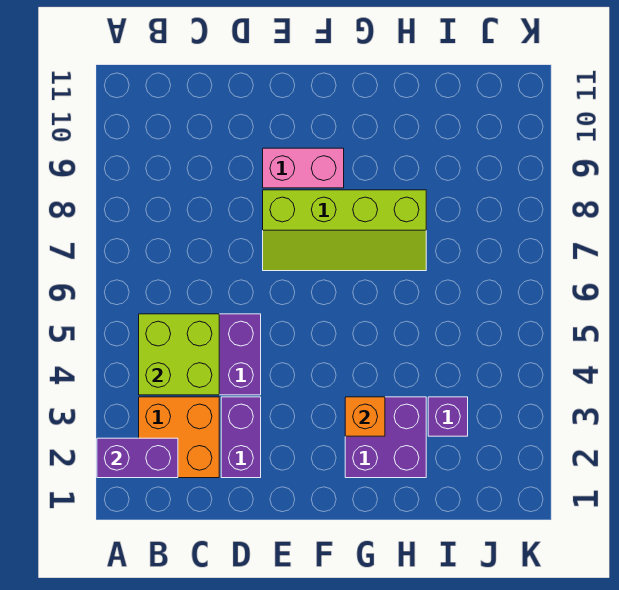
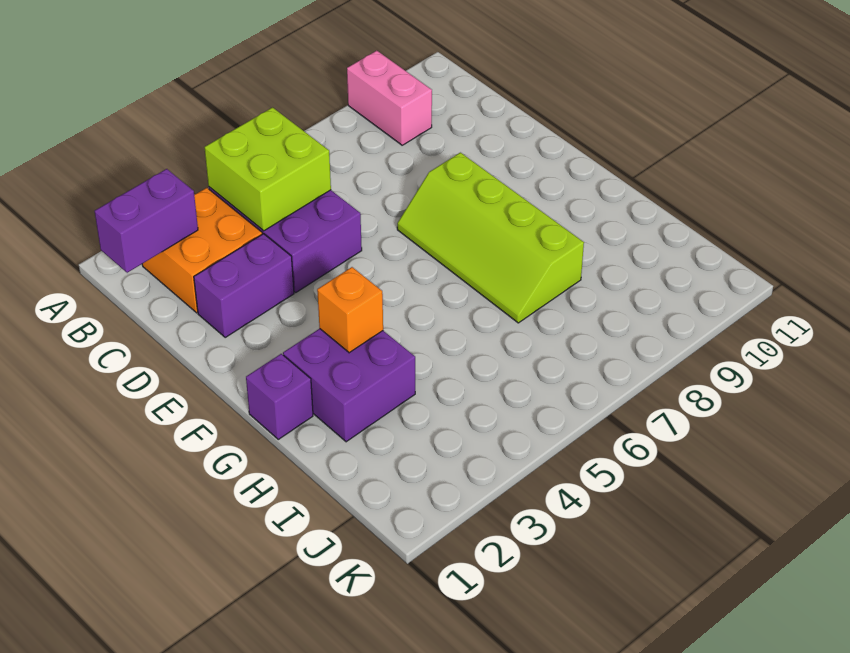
purple brick A2:B2 level 2 -> purple brick B1:B2 level 2
pink brick E9:F9 level 1 -> pink brick A9:B9 level 1
purple brick I3 level 1 -> purple brick G1 level 1

